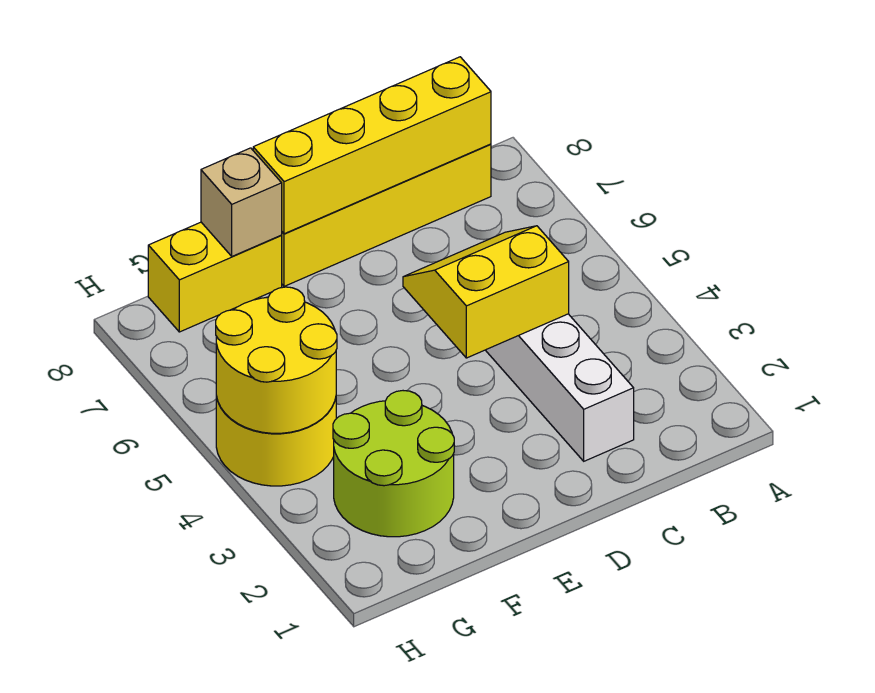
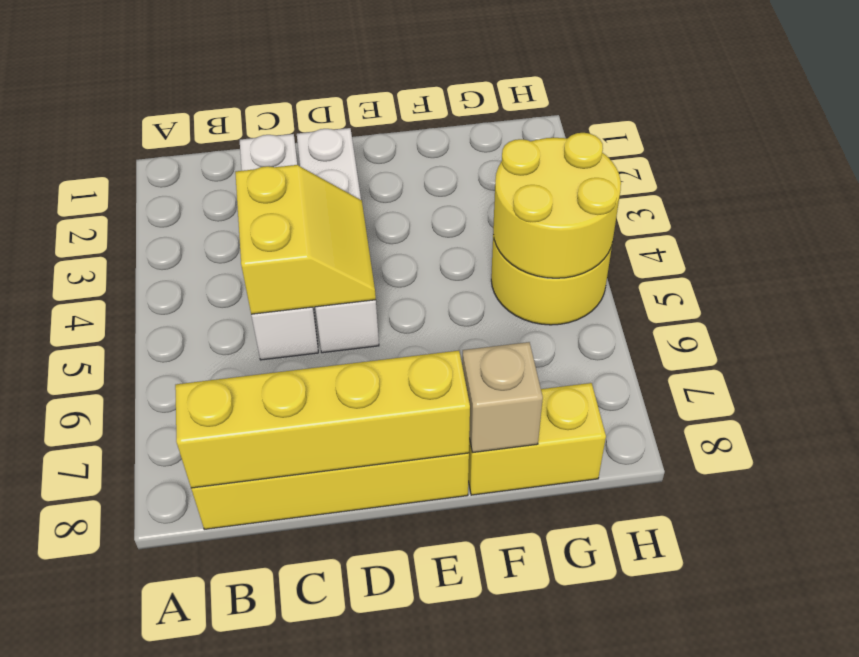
yellow slope C4:D5 level 2 top 4 -> yellow slope C4:D5 level 2 top C
none -> white brick D2:D5 level 1
lime round brick F2:G3 level 1 -> none

